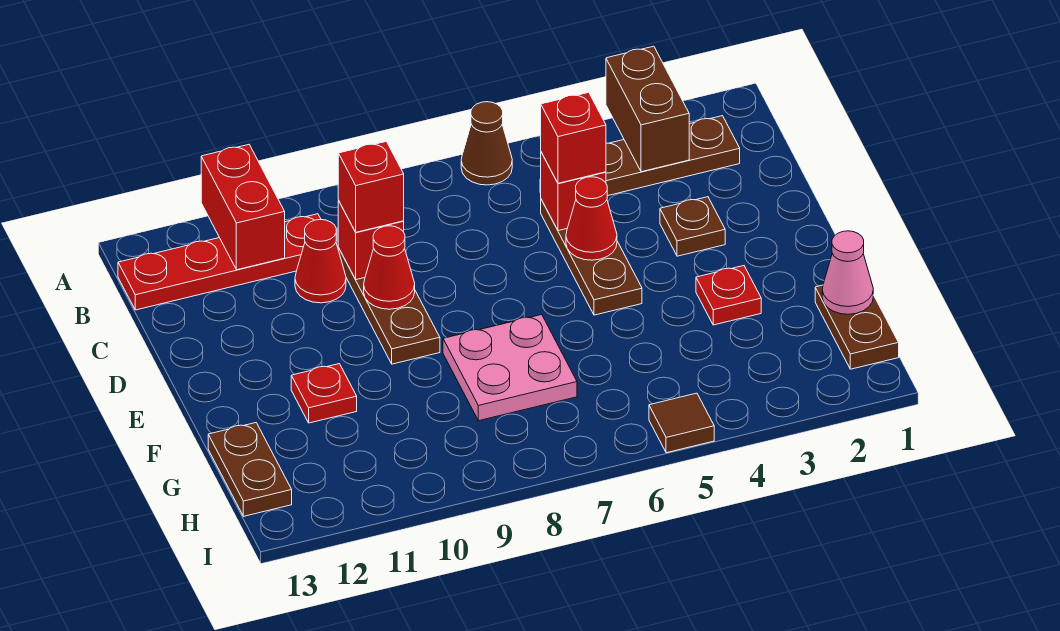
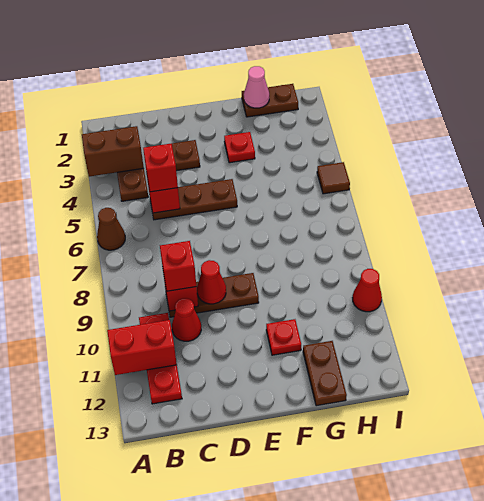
red plate B10:B13 level 1 -> red plate B10:B12 level 1
red cone D5 level 2 -> red cone I10 level 1
pink plate F7:G8 level 1 -> none
brown plate G13:H13 level 1 -> brown plate G12:G13 level 1

